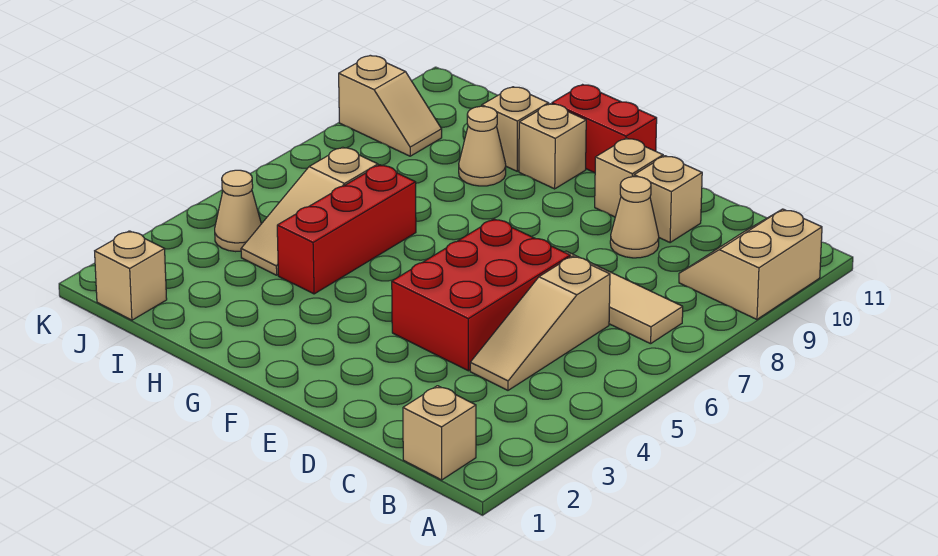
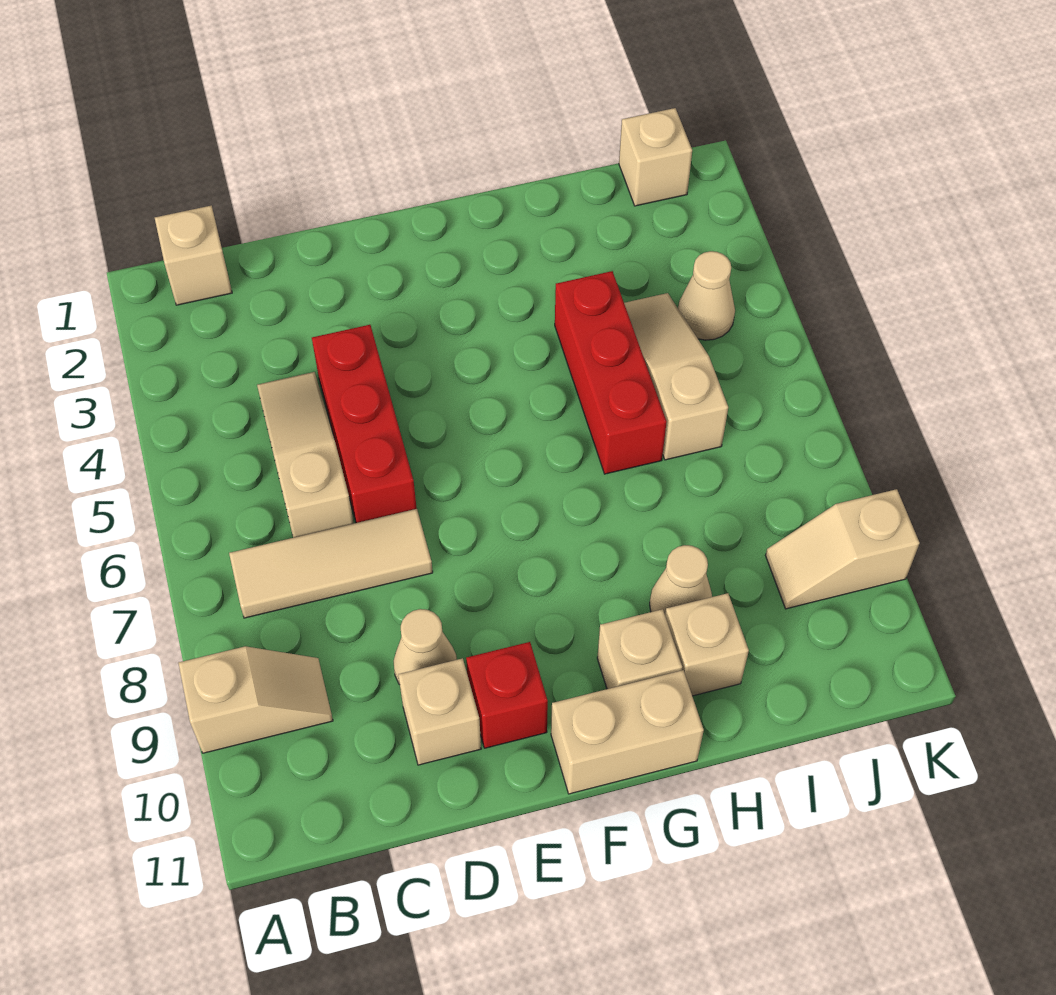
tan slope A9:B10 level 1 top A -> tan slope A9:B9 level 1 top A
red brick D4:E6 level 1 -> red brick D4:D6 level 1
tan brick E10 level 1 -> red brick E10 level 1
red brick F11:G11 level 1 -> tan brick F11:G11 level 1

